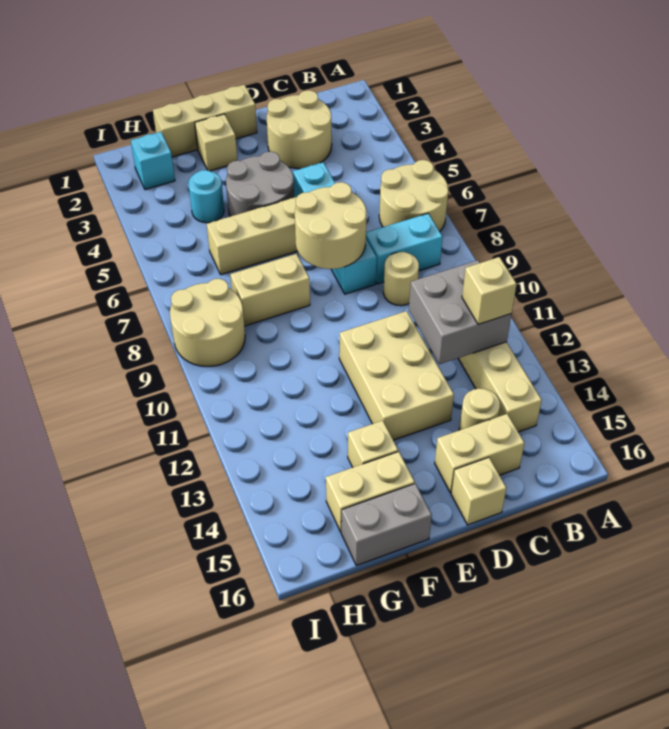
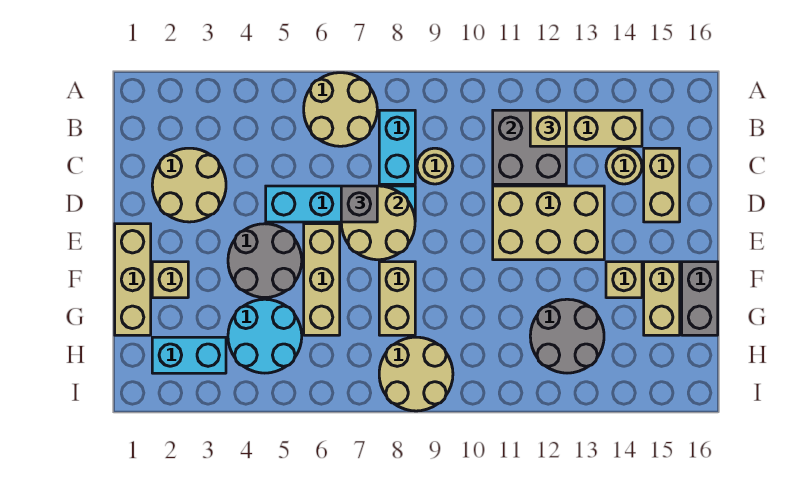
none -> grey brick D7 level 3
tan brick D16 level 1 -> none
cyan round brick G4 level 1 -> cyan round brick G4:H5 level 1
none -> grey round brick G12:H13 level 1
cyan brick H2 level 1 -> cyan brick H2:H3 level 1

